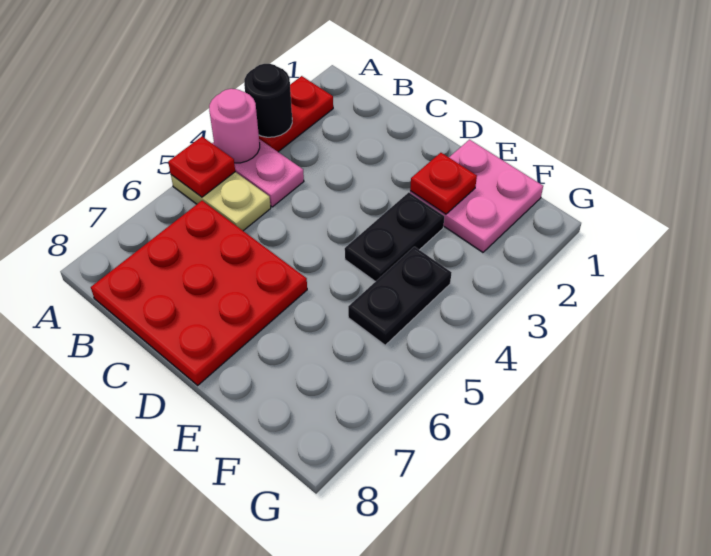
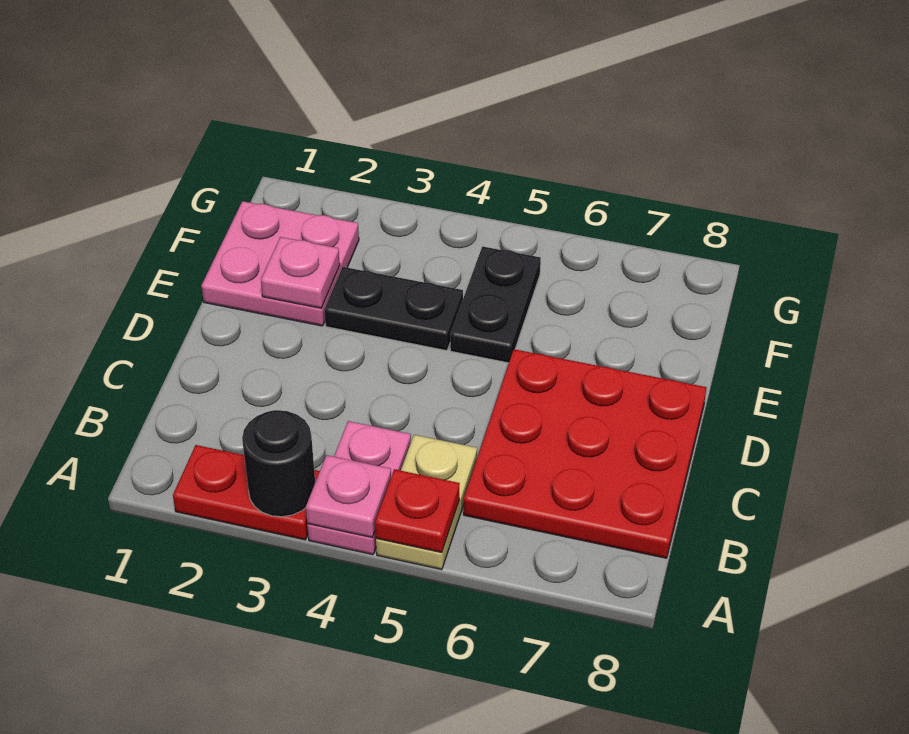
pink round brick A4 level 2 -> pink plate A4 level 2
red plate E2 level 2 -> pink plate E2 level 2
black plate F4:F5 level 1 -> black plate E5:F5 level 1

